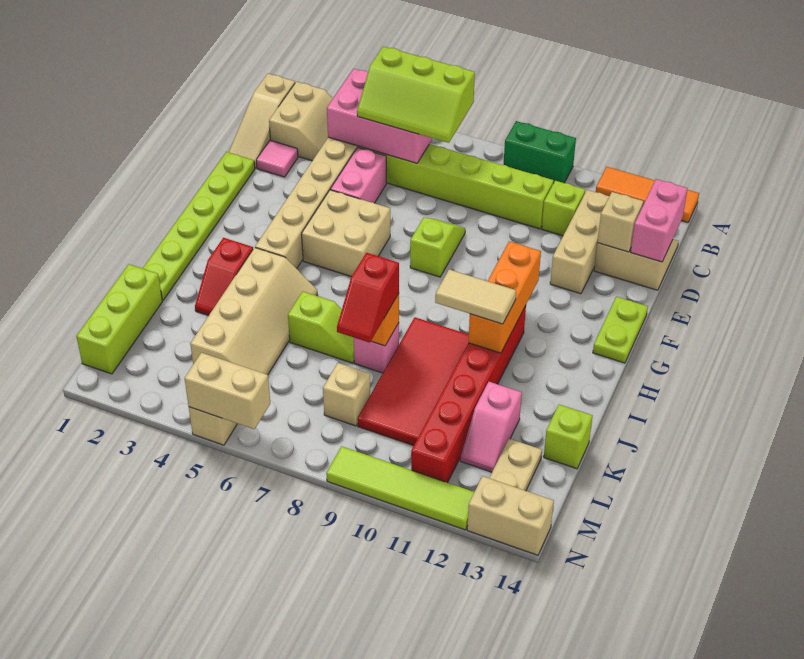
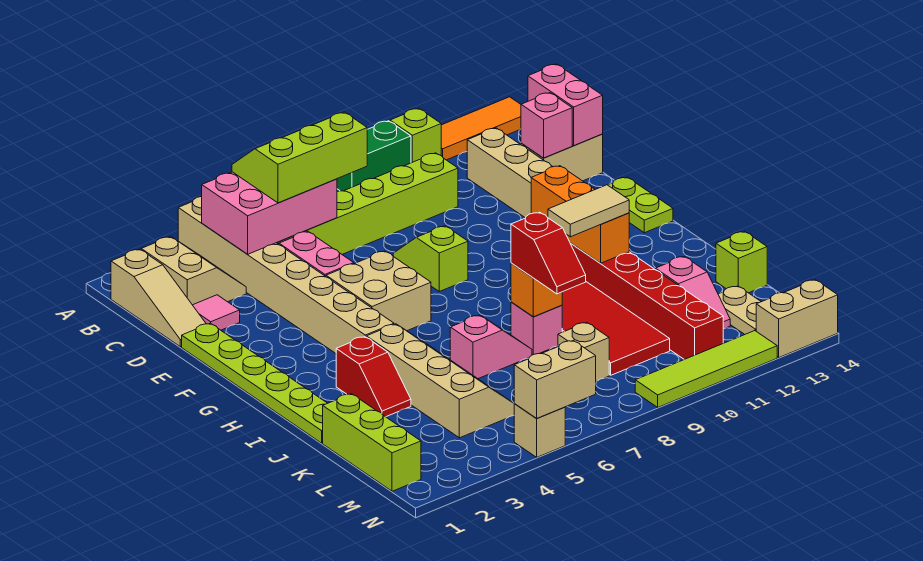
lime slope B5:C7 level 3 top B -> lime slope B5:C7 level 3 top C
lime brick C11 level 1 -> lime brick A11 level 1
tan brick D13 level 2 -> pink brick D13 level 2
lime slope J6:J7 level 1 top 6 -> pink slope J6:J7 level 1 top 6

